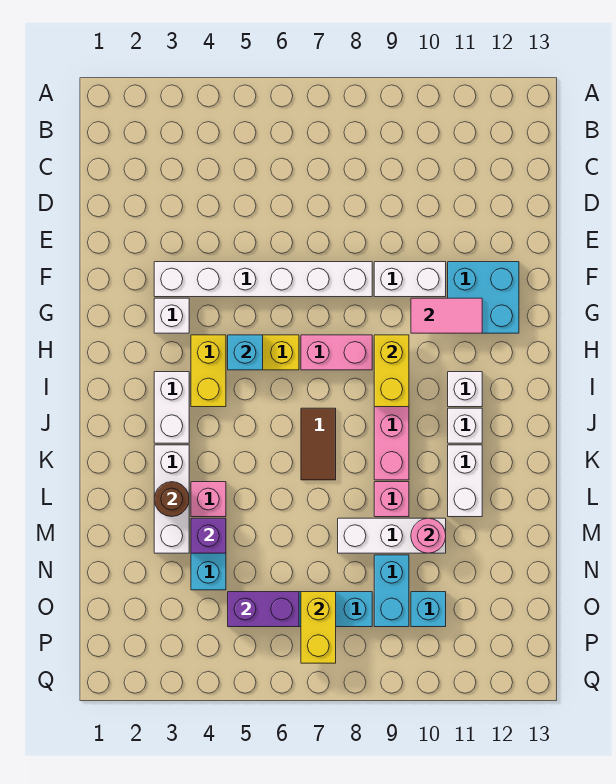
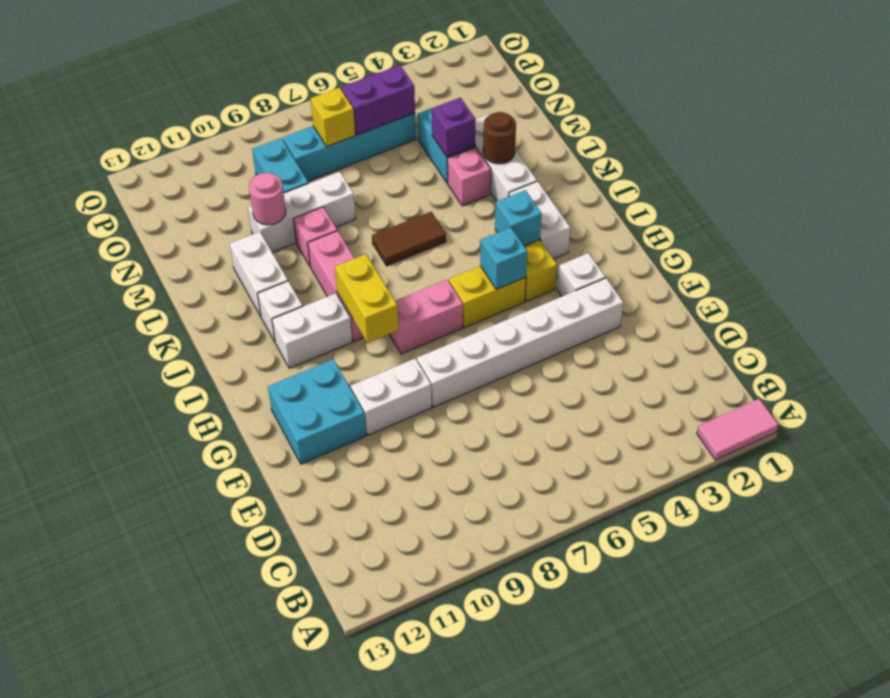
pink tile G10:G11 level 2 -> pink tile A1:A2 level 1
white brick I11 level 1 -> white brick I10:I11 level 1
brown tile J7:K7 level 1 -> brown tile K6:K7 level 1
yellow brick O7:P7 level 2 -> yellow brick O7 level 2
cyan brick O10 level 1 -> cyan brick I4 level 2

